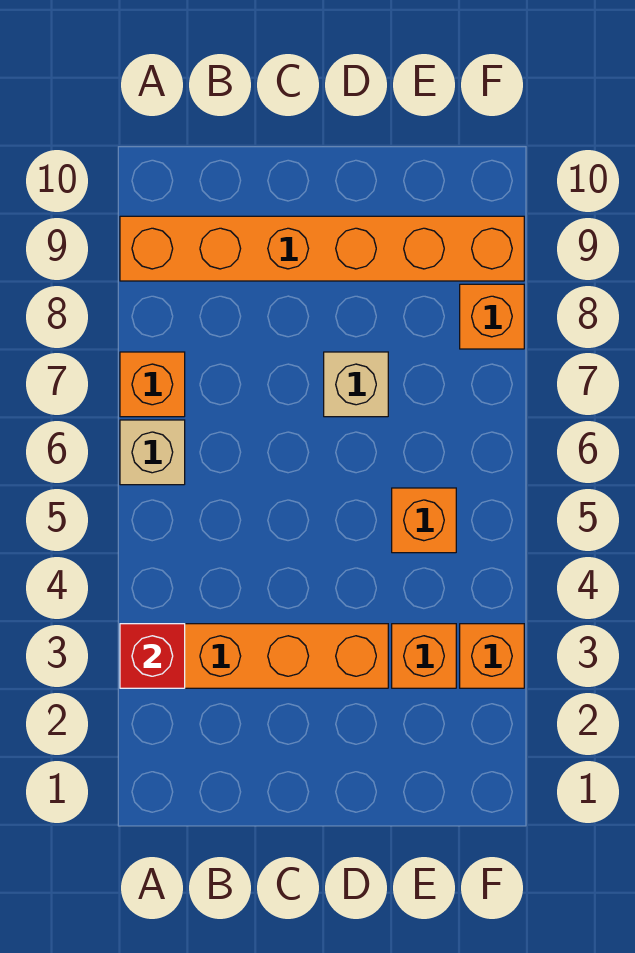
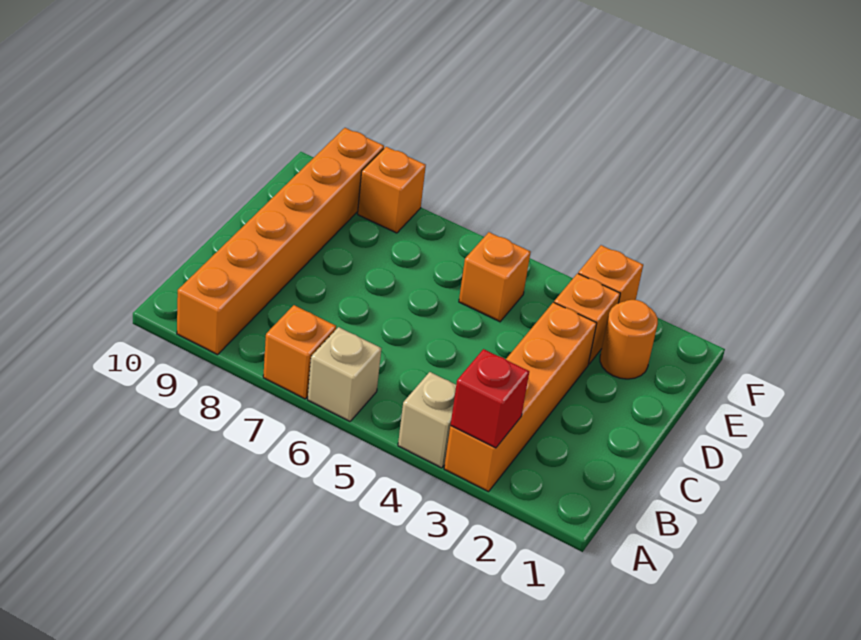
tan brick D7 level 1 -> tan brick A4 level 1
none -> orange round brick E2 level 1

